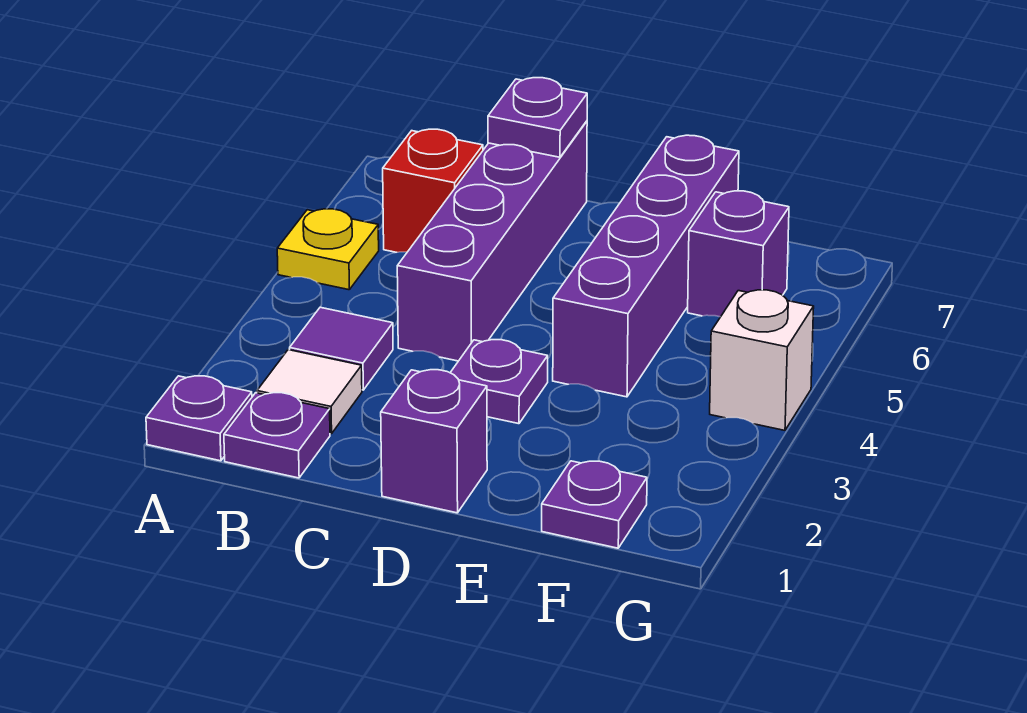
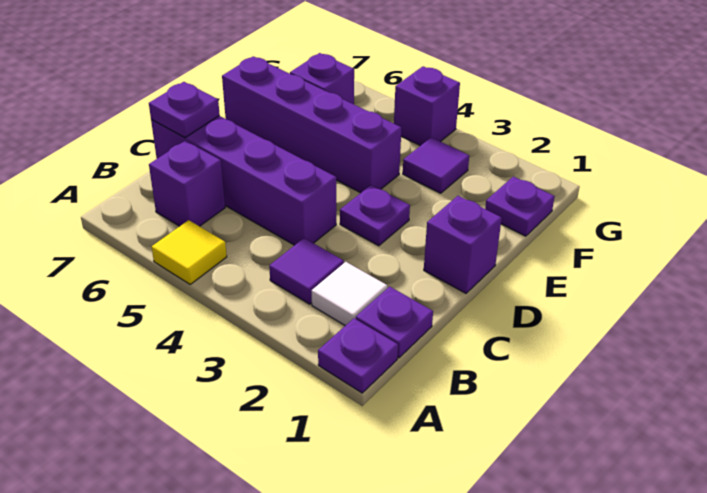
yellow plate A5 level 1 -> yellow tile A5 level 1
red brick B6 level 1 -> purple brick B6 level 1
none -> purple tile F3 level 1
white brick G4 level 1 -> purple brick G4 level 1

